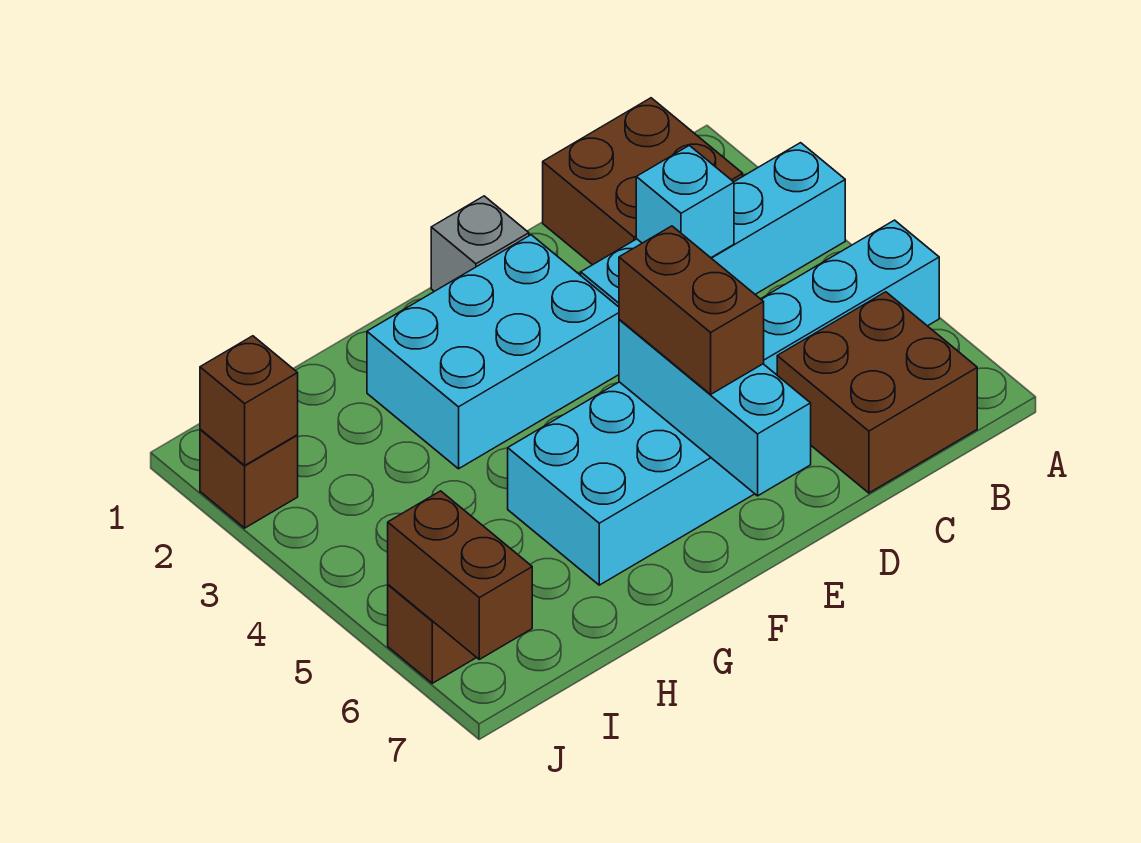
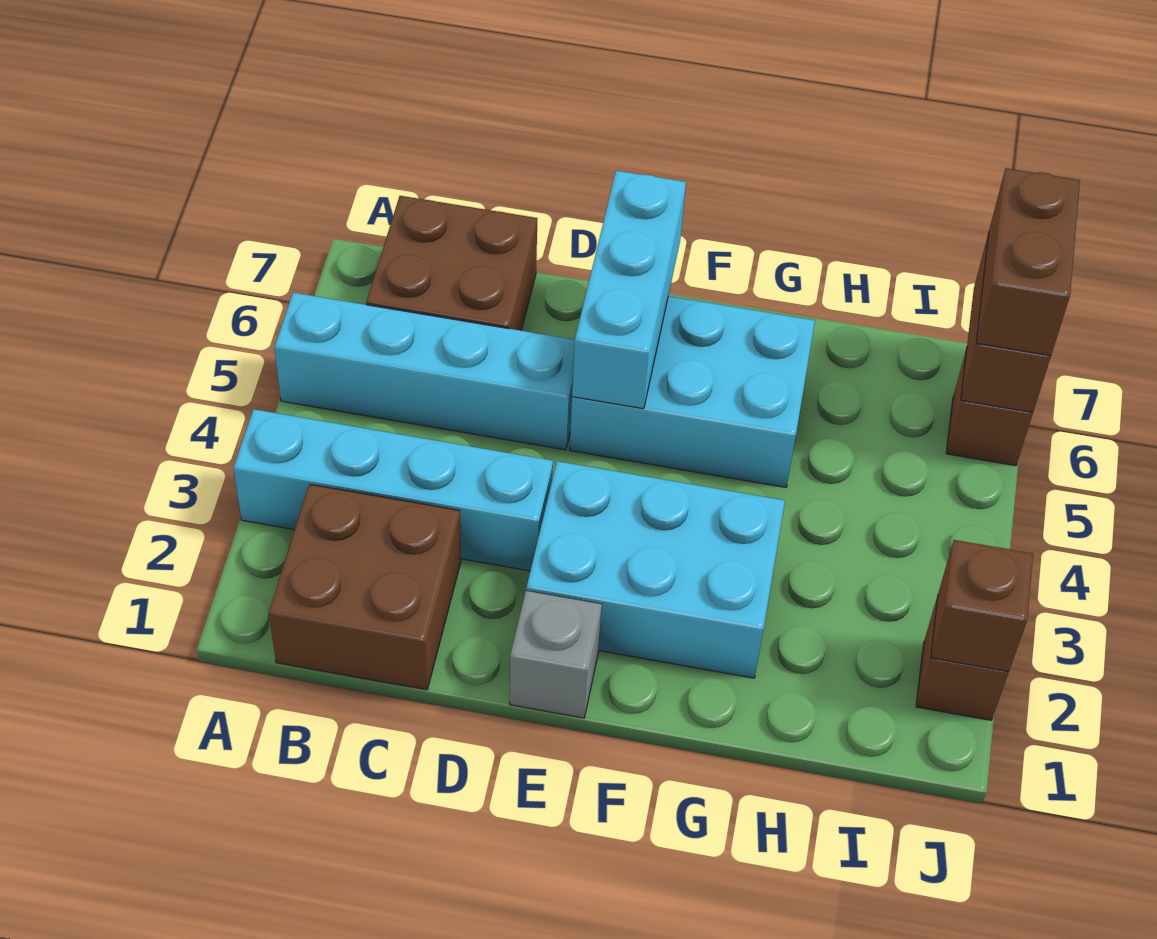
cyan brick C3 level 2 -> none
brown brick E5:E6 level 3 -> brown brick J6:J7 level 3

